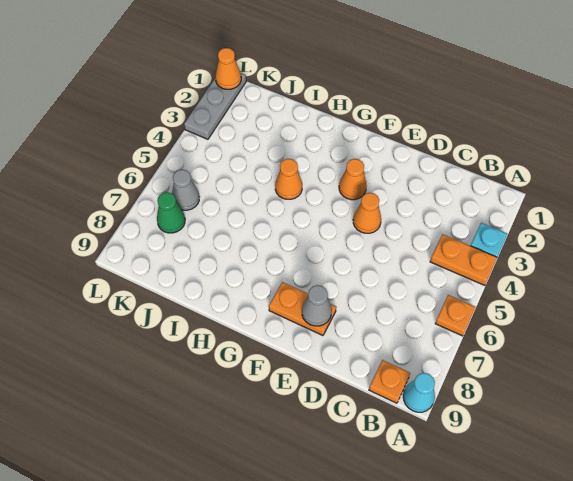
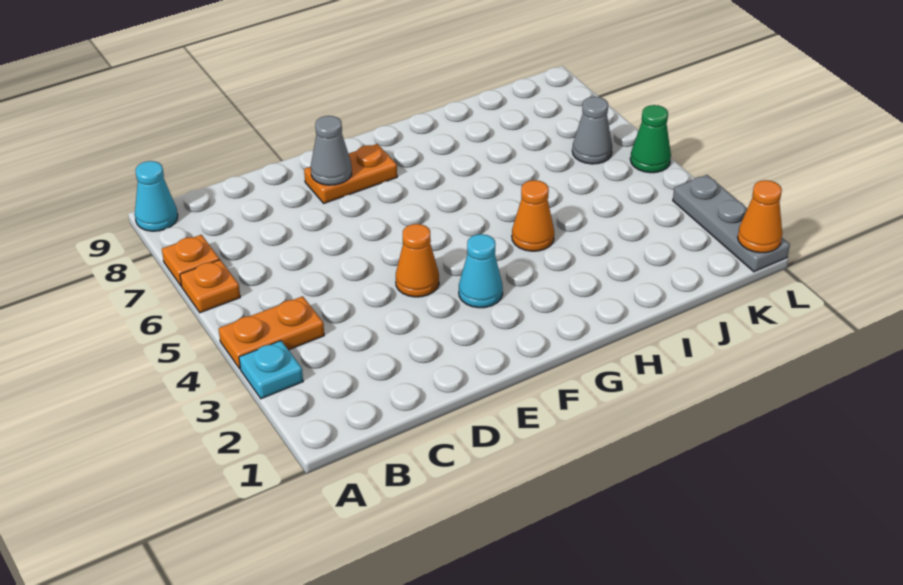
orange plate B9 level 1 -> orange plate A7 level 1
orange cone F3 level 1 -> cyan cone F3 level 1
green cone K7 level 1 -> green cone L5 level 1

